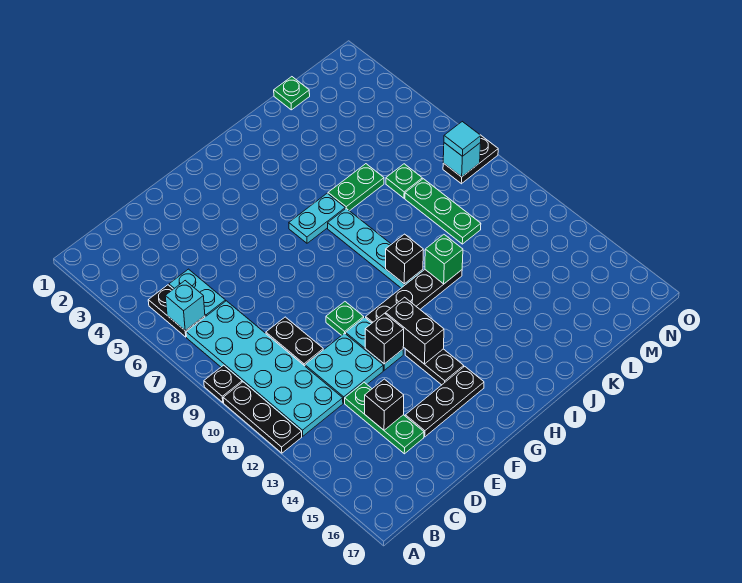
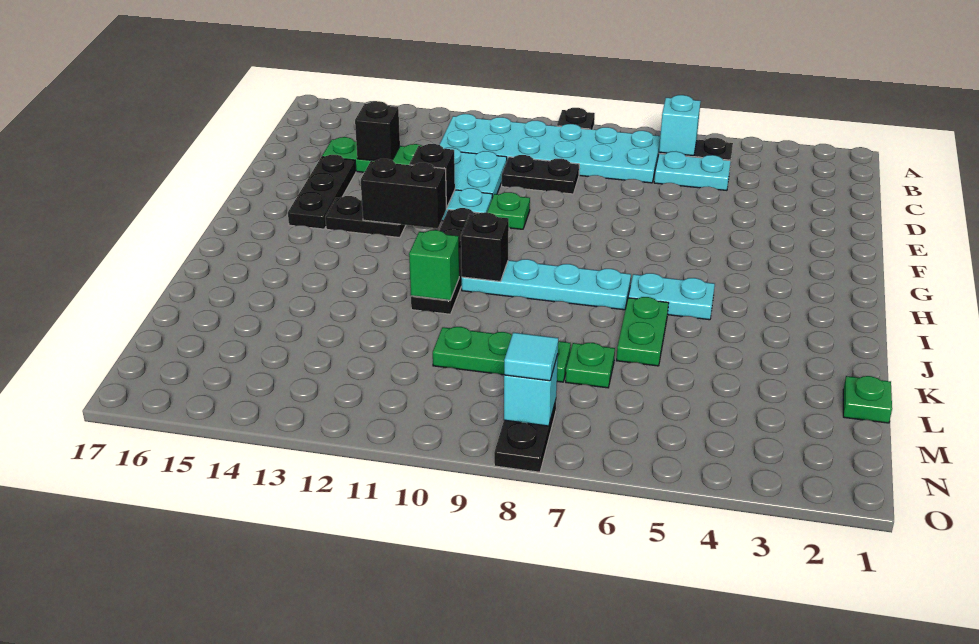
black plate A10:A12 level 1 -> none
cyan plate H6:I6 level 1 -> cyan plate I5:I6 level 1

